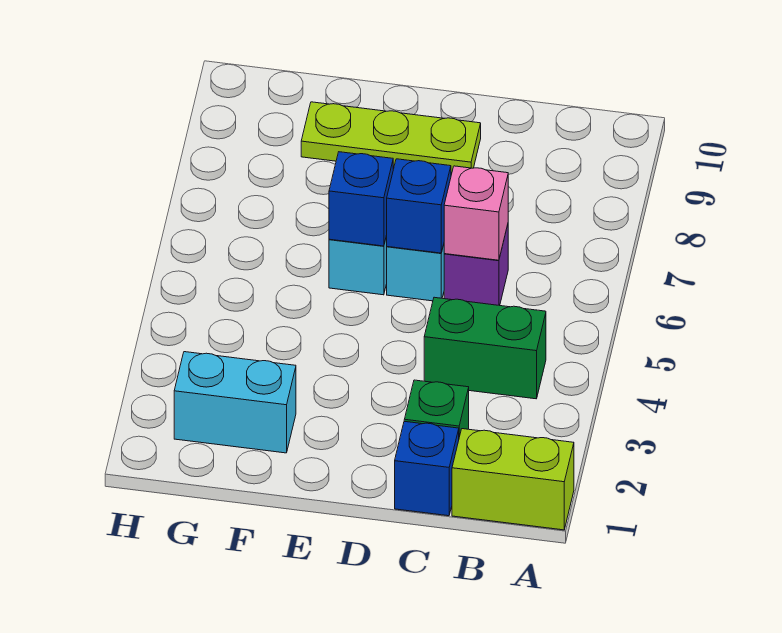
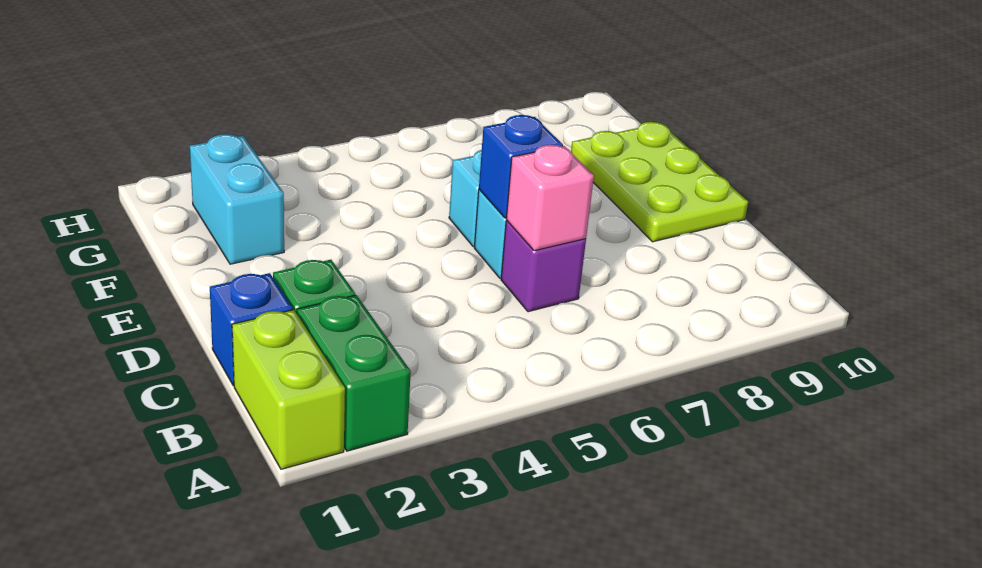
green brick B4:C4 level 1 -> green brick A2:B2 level 1
lime plate D9:F9 level 1 -> lime plate D9:F10 level 1
blue brick E6 level 2 -> none

